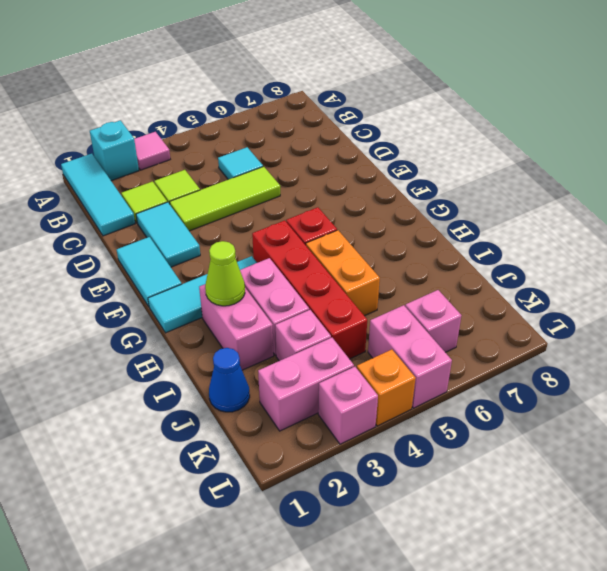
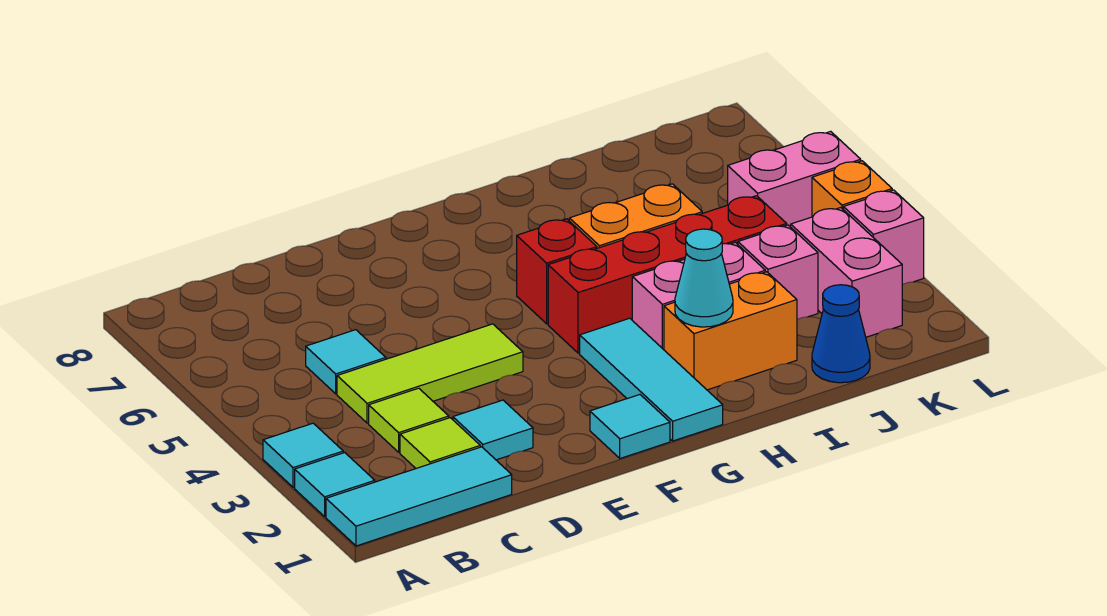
cyan brick A2 level 1 -> cyan tile A2 level 1
pink tile A3 level 1 -> cyan tile A3 level 1
cyan tile D2:E2 level 1 -> cyan tile D2 level 1
lime tile D3:D5 level 1 -> lime tile C4:E4 level 1
cyan tile E1:F1 level 1 -> cyan tile F1 level 1
pink brick H2:I2 level 1 -> orange brick H2:I2 level 1
lime cone H2 level 2 -> cyan cone H2 level 2
pink brick K6 level 1 -> none

